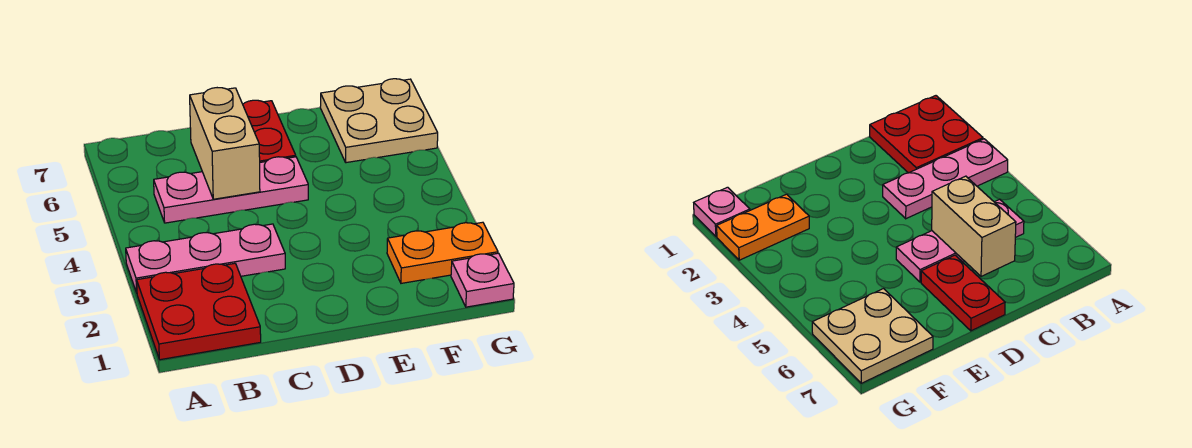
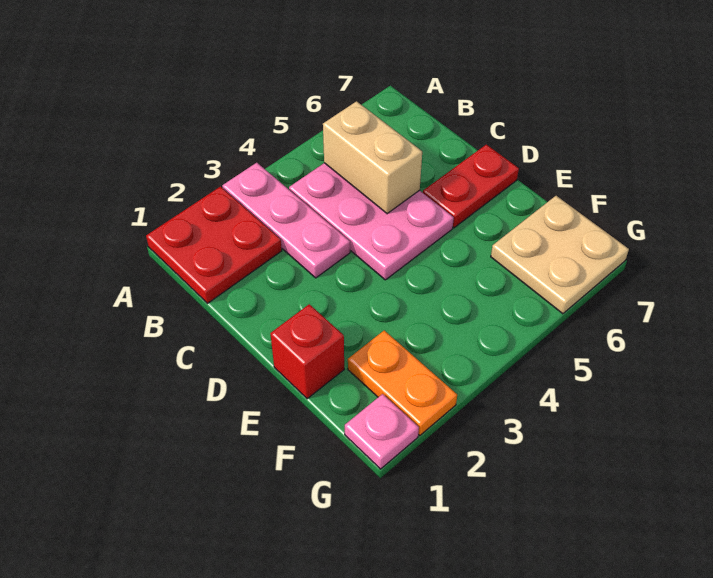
pink plate B5:D5 level 1 -> pink plate B4:D5 level 1
tan brick C5:C6 level 2 -> tan brick B5:C5 level 2
none -> red brick E1 level 1

